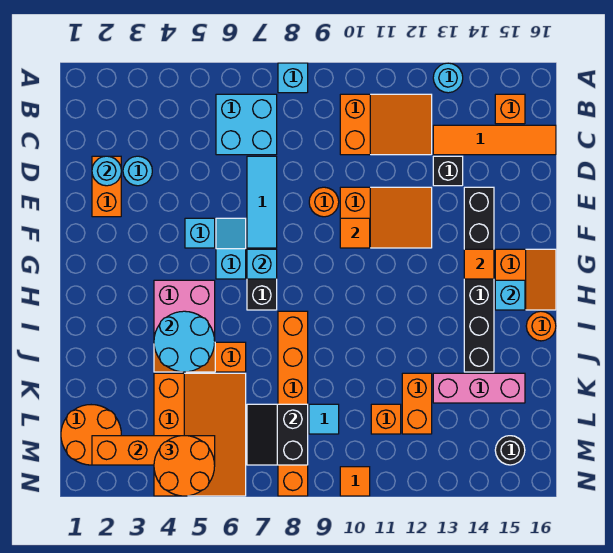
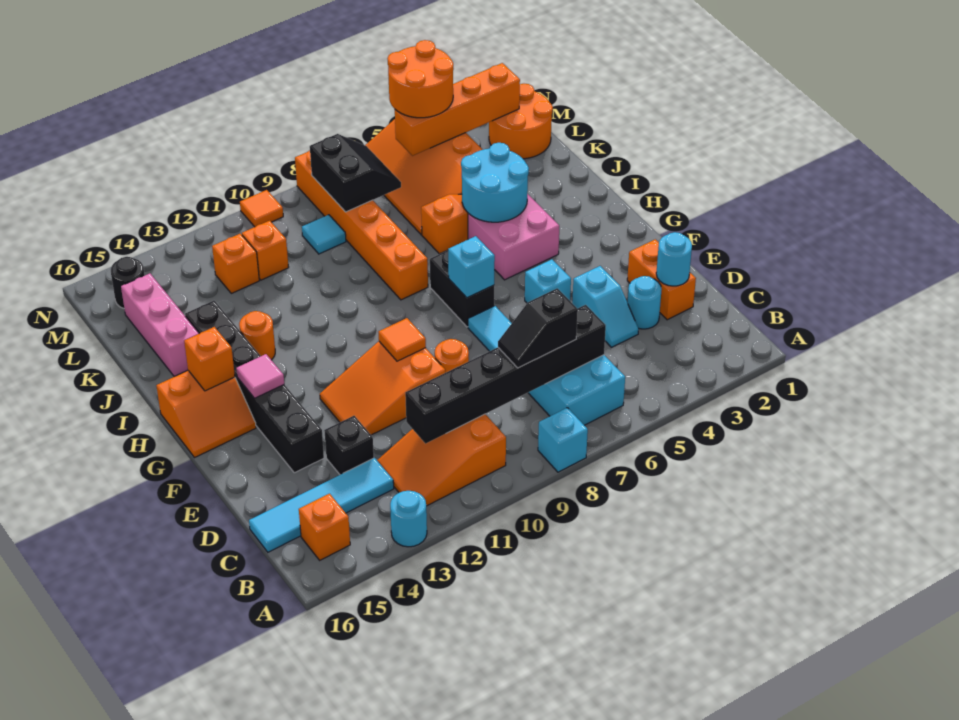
none -> black brick C6:C11 level 2
none -> black slope C7:C8 level 3 top 7
orange tile C13:C16 level 1 -> cyan tile C13:C16 level 1
cyan slope F6:G6 level 1 top G -> cyan slope D4:E4 level 1 top E
orange tile G14 level 2 -> pink tile G14 level 2
orange slope G15:H16 level 1 top 15 -> orange slope G15:H16 level 1 top H
cyan brick H15 level 2 -> orange brick H15 level 2
orange round brick I16 level 1 -> orange round brick I13 level 1
orange brick K12:L12 level 1 -> orange brick L12 level 1
pink brick K13:K15 level 1 -> pink brick J15:L15 level 1

